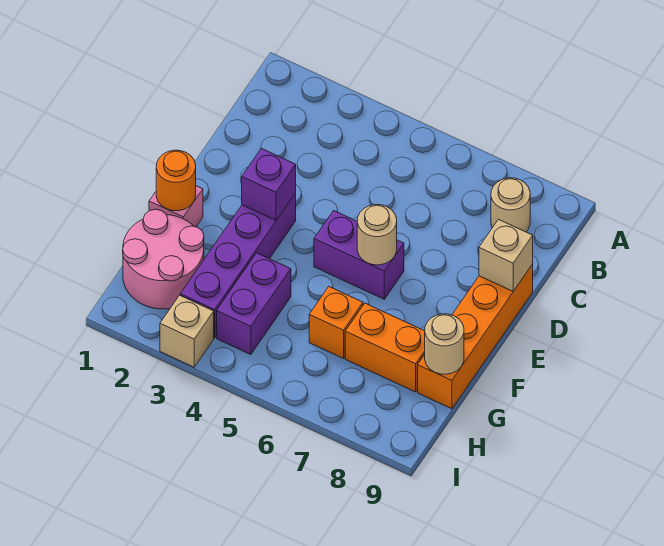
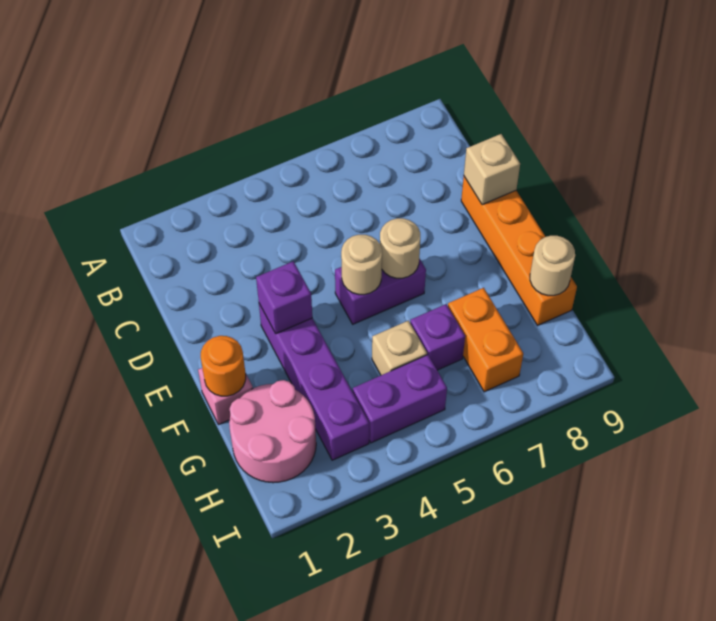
tan round brick B8 level 1 -> tan round brick E5 level 2
purple brick G4:H4 level 1 -> purple brick H4:H5 level 1
orange brick G6 level 1 -> purple brick G6 level 1
orange brick G7:G8 level 1 -> orange brick G7:H7 level 1
tan brick I3 level 1 -> tan brick G5 level 1

